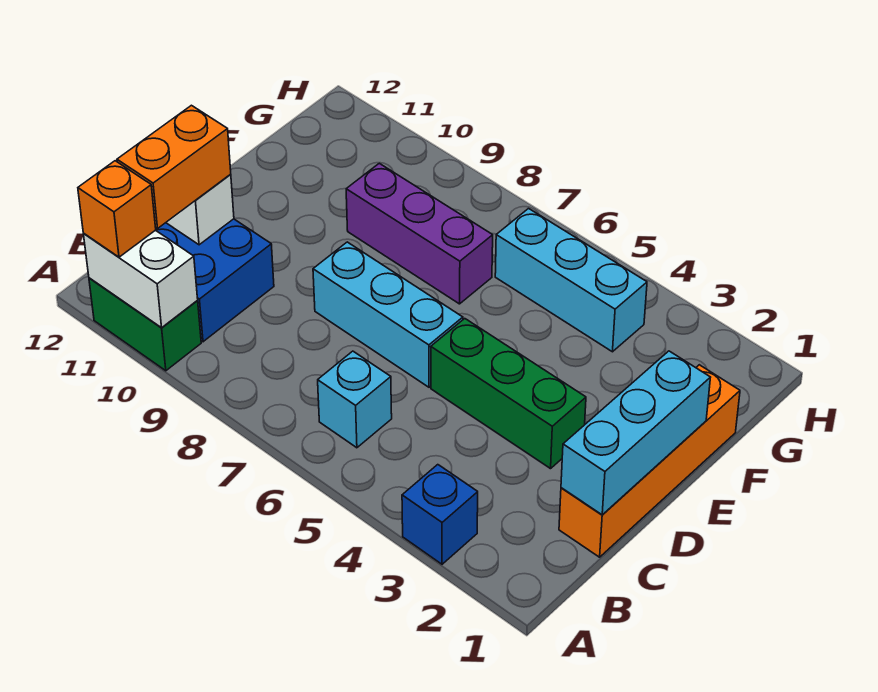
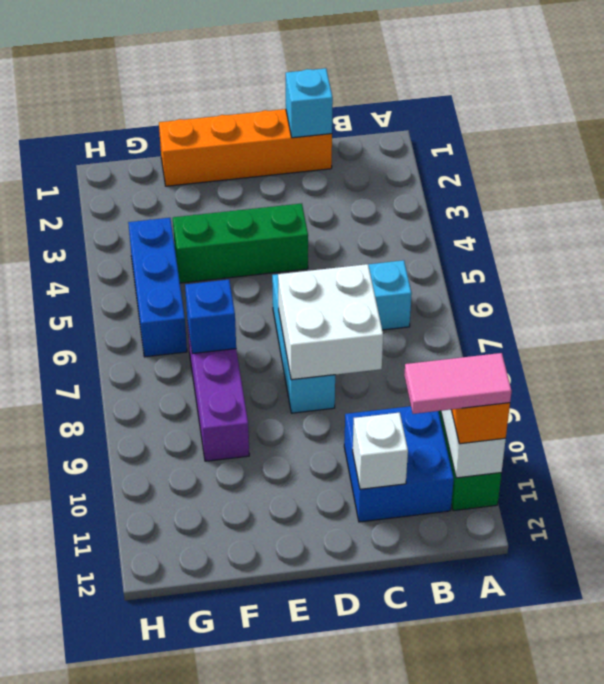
blue brick A3 level 1 -> blue brick F7 level 2
none -> pink tile A11:B11 level 4
orange brick B11:C11 level 3 -> none
cyan brick C1:E1 level 2 -> cyan brick C1 level 2
none -> white brick C7:D8 level 2
green brick D3:D5 level 1 -> green brick D4:F4 level 1
cyan brick G4:G6 level 1 -> blue brick G4:G6 level 1

